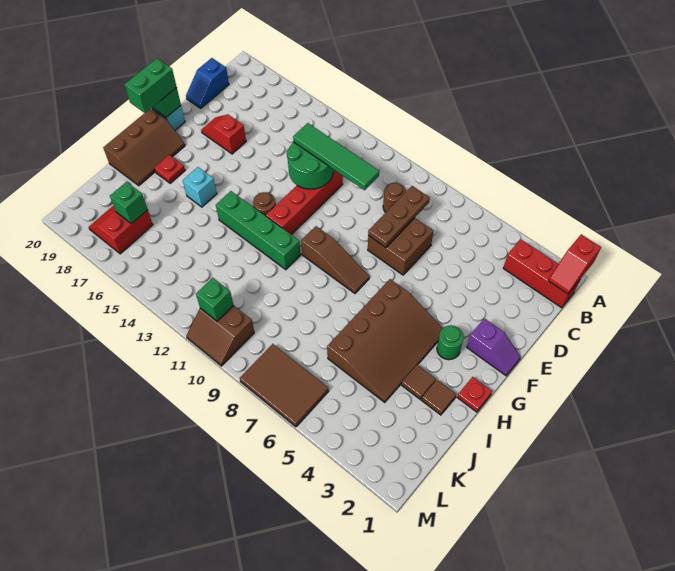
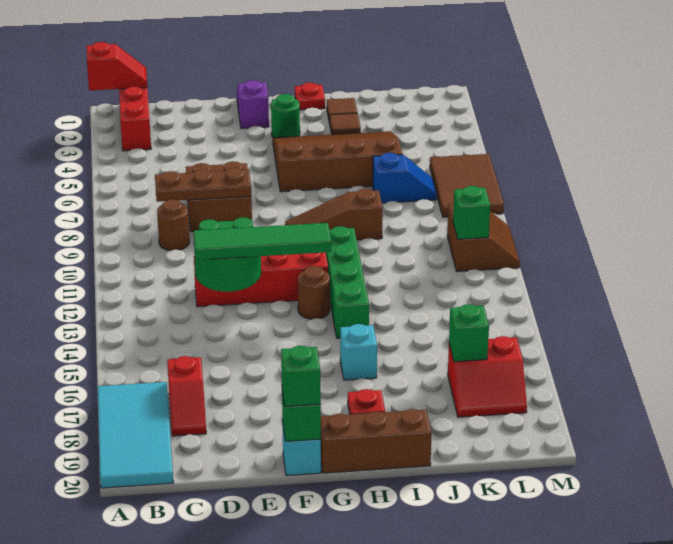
none -> cyan tile A17:B20 level 1
blue slope C20:D20 level 1 top C -> blue slope J7:K7 level 1 top J
green tile D10:D13 level 3 -> green tile D13:G13 level 3
red slope E17:E18 level 1 top 17 -> red slope C17:C18 level 1 top 17
green brick F20:G20 level 3 -> green brick F20 level 3
brown slope G8:G10 level 1 top 10 -> brown slope G9:I9 level 1 top I

